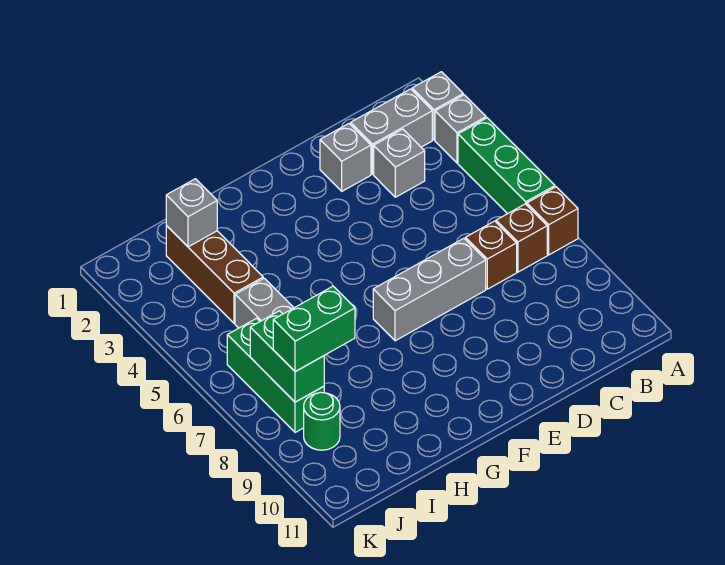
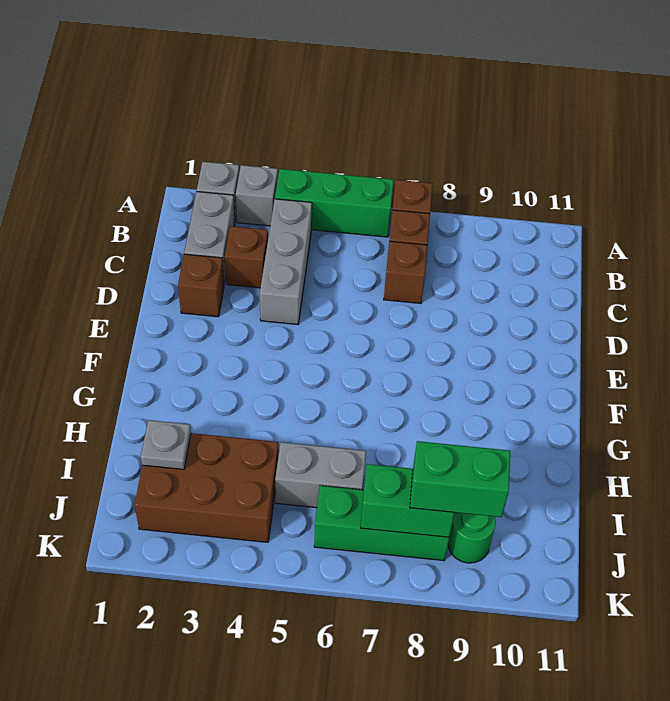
grey brick C3 level 1 -> brown brick C3 level 1
grey brick D2 level 1 -> brown brick D2 level 1
grey brick D7:F7 level 1 -> grey brick B4:D4 level 1
brown brick I2:I4 level 1 -> brown brick I2:J4 level 1
grey brick I2 level 2 -> grey plate I2 level 2
green brick I8:J8 level 3 -> green brick J8:J9 level 3

